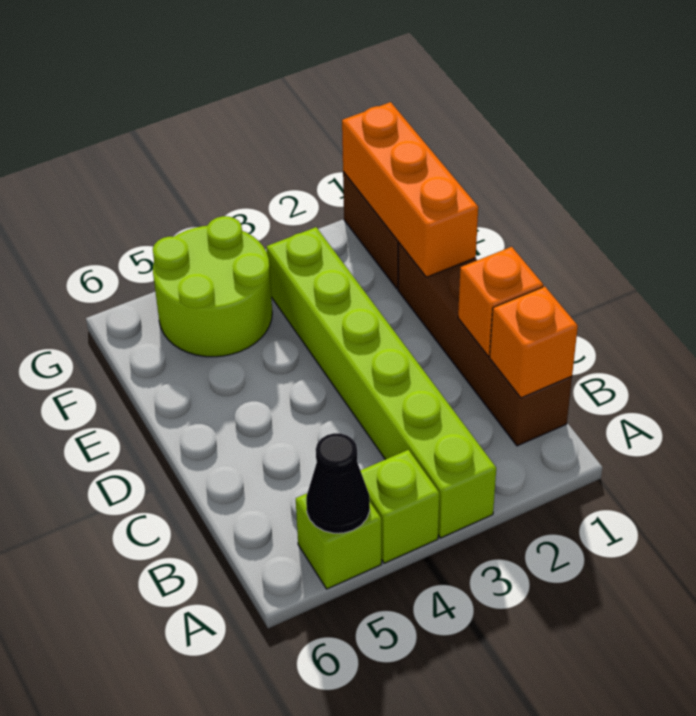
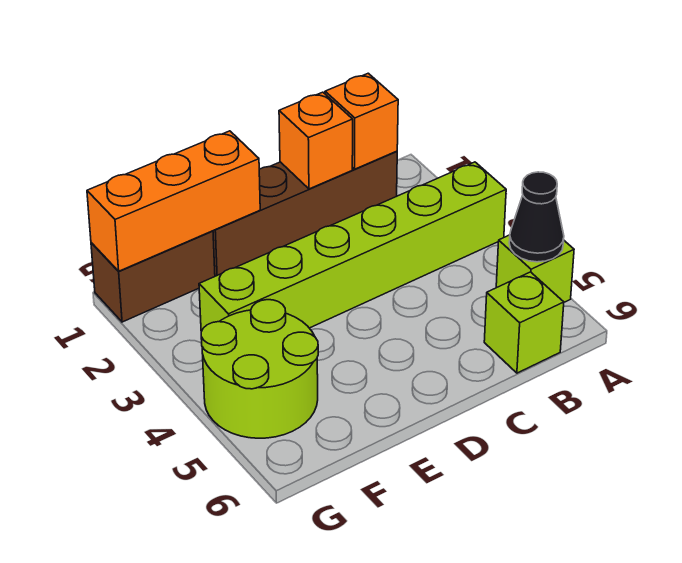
lime brick A4 level 1 -> lime brick B6 level 1

